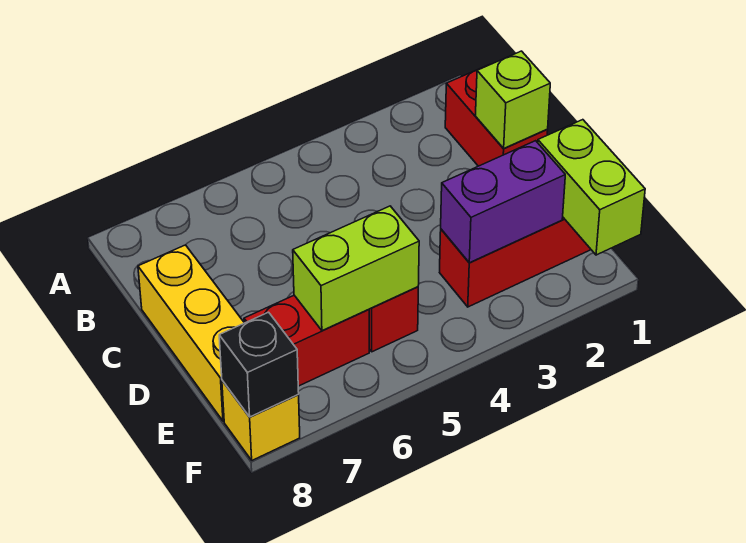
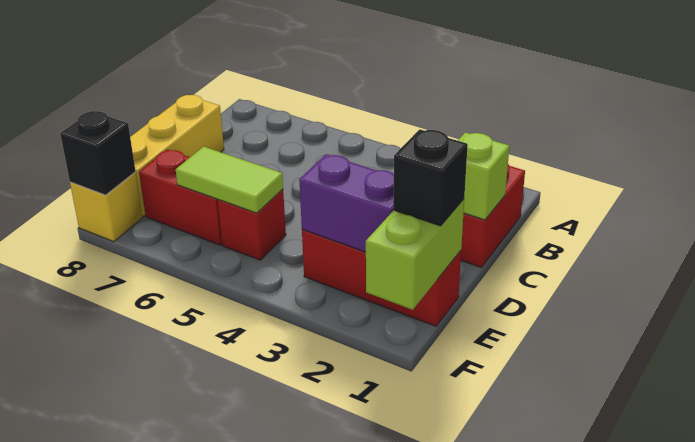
none -> black brick E1 level 3
lime brick E5:E6 level 2 -> lime tile E5:E6 level 2

